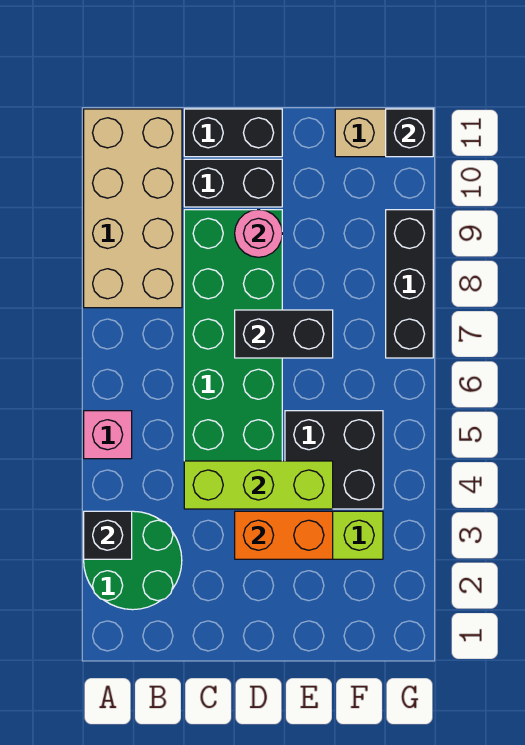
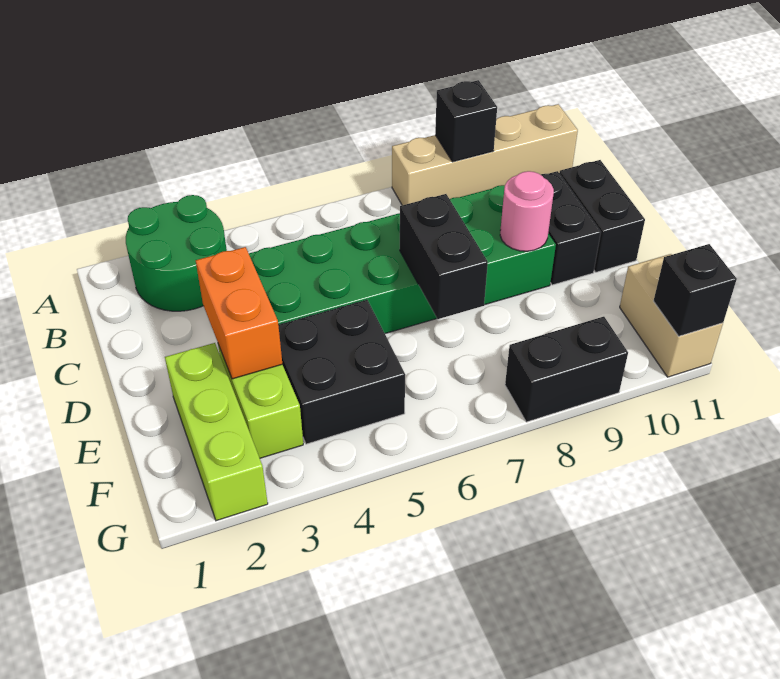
black brick A3 level 2 -> black brick A9 level 2
pink brick A5 level 1 -> none
tan brick A8:B11 level 1 -> tan brick A8:A11 level 1
lime brick C4:E4 level 2 -> lime brick E2:G2 level 1
black brick G7:G9 level 1 -> black brick G8:G9 level 1

